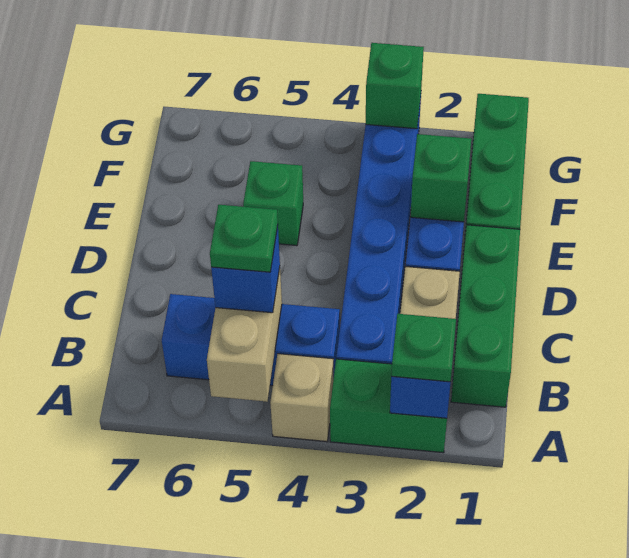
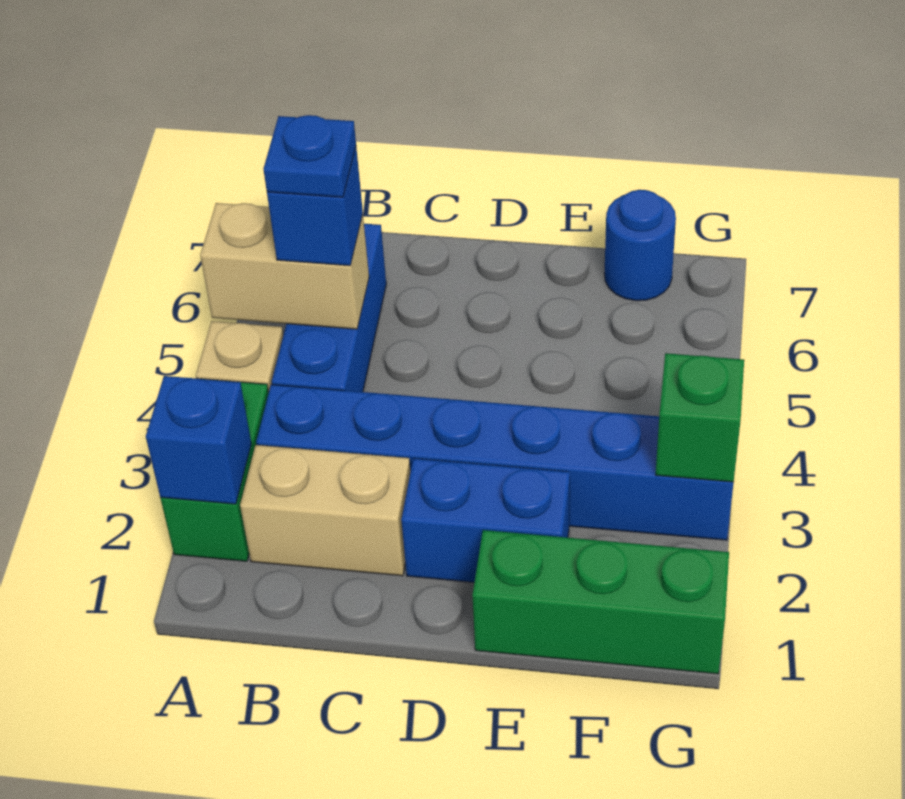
green plate A2 level 3 -> none
green brick B1:D1 level 1 -> none
green plate B5 level 4 -> blue plate B5 level 4
green brick E2 level 2 -> none
green brick E5 level 1 -> none
none -> blue round brick F7 level 1

